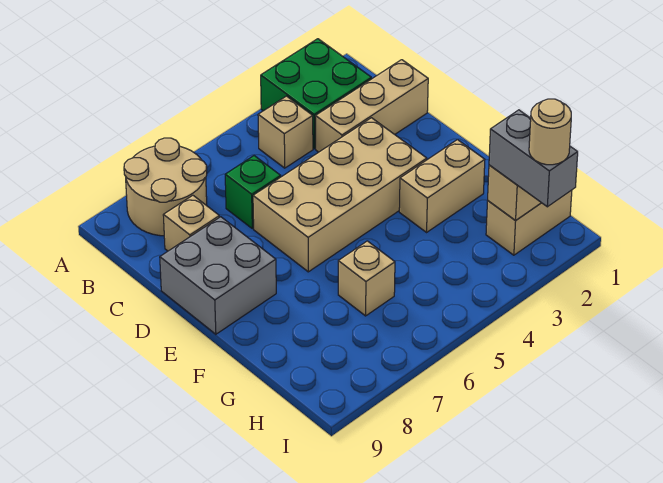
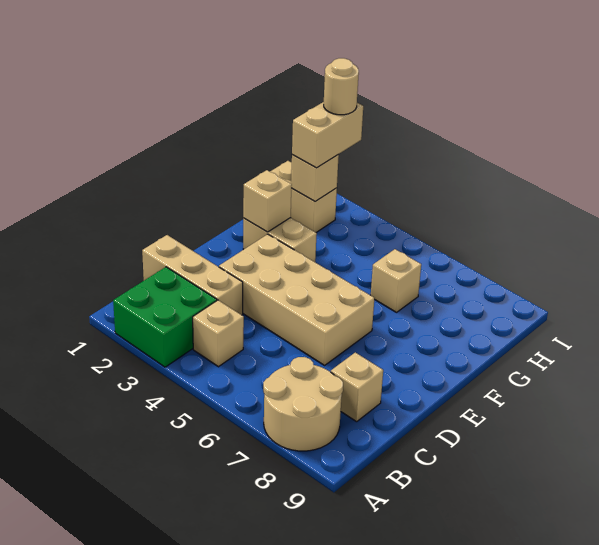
green brick C6 level 1 -> none
grey brick D8:E9 level 1 -> none
none -> tan brick F2 level 2
grey brick H2:I2 level 3 -> tan brick H2:I2 level 3

